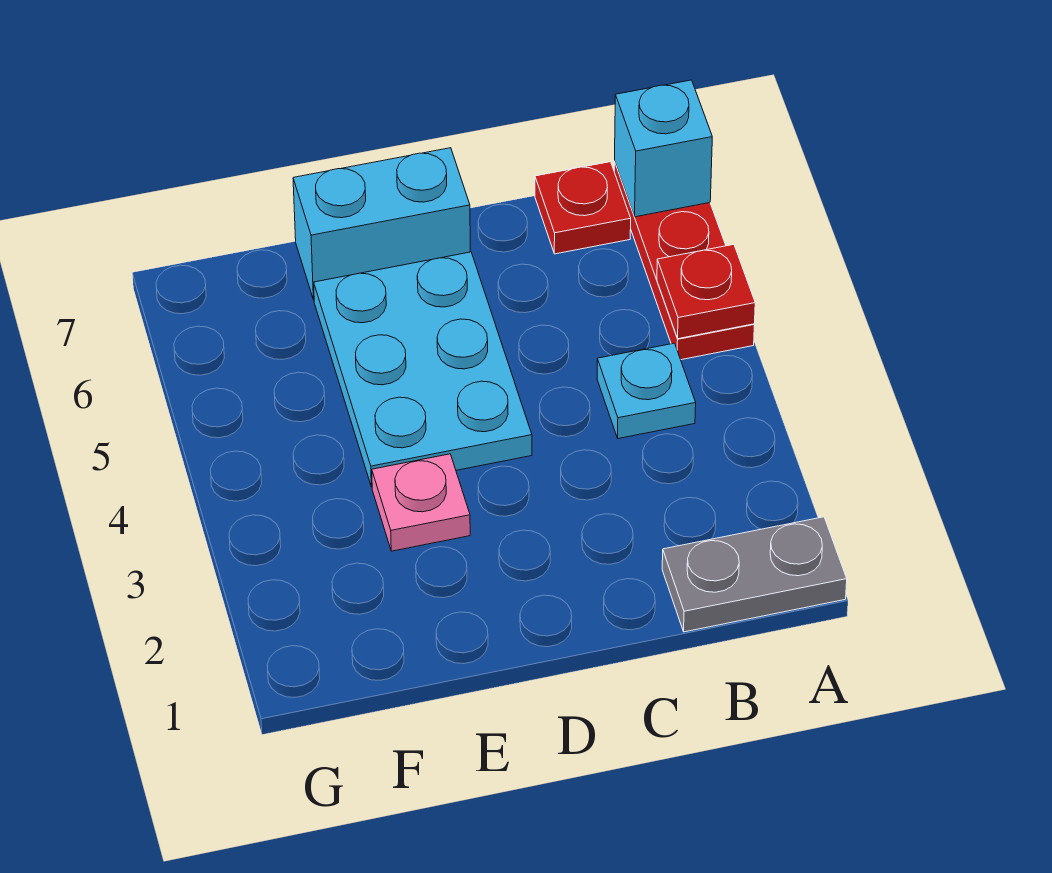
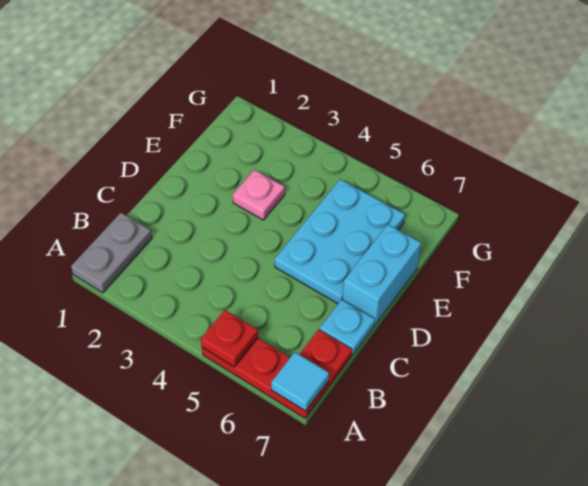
cyan brick A7 level 2 -> cyan tile A7 level 2
cyan plate B4 level 1 -> cyan plate C7 level 1
cyan plate D4:E6 level 1 -> cyan plate D5:F6 level 1

